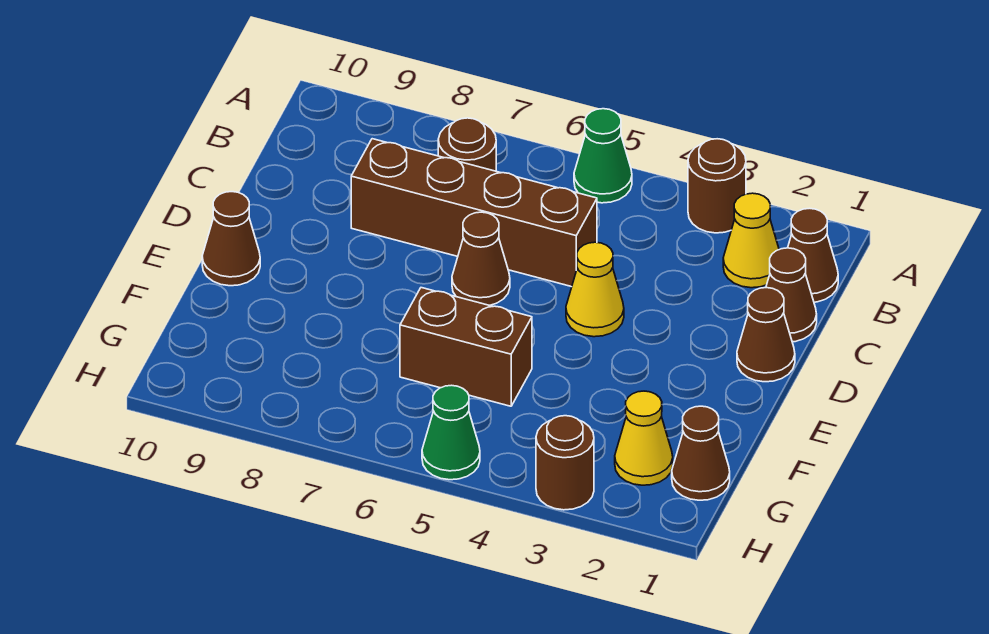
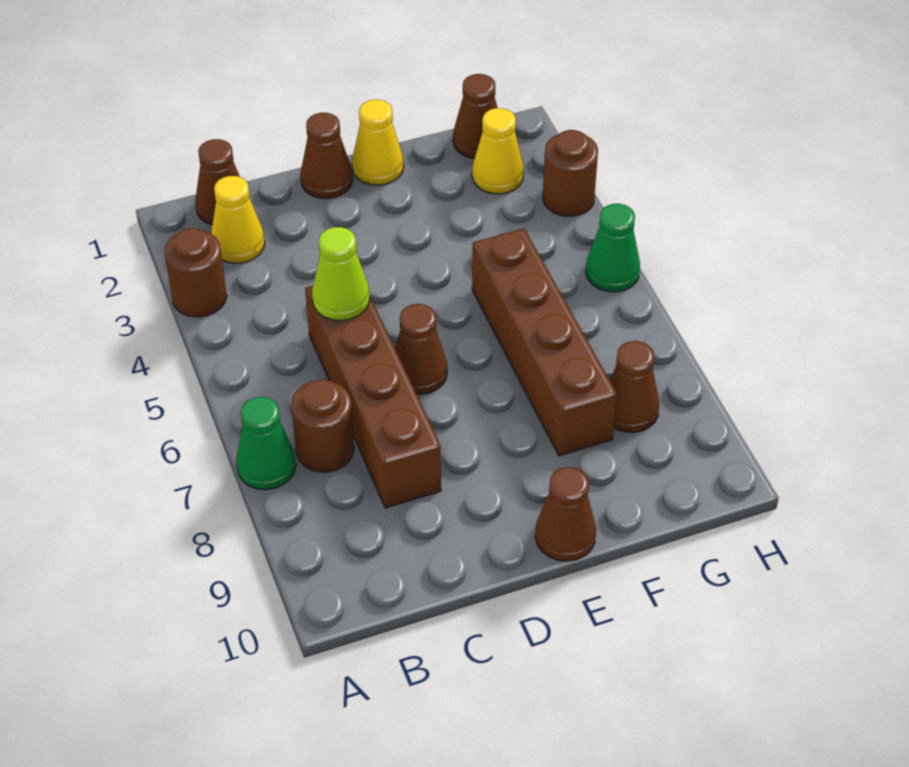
green cone A5 level 1 -> green cone A7 level 1
brown cone C1 level 1 -> brown cone G8 level 1
none -> lime cone C5 level 2
yellow cone D4 level 1 -> yellow cone E1 level 1
brown brick F5:F6 level 1 -> brown brick F5:F8 level 1

